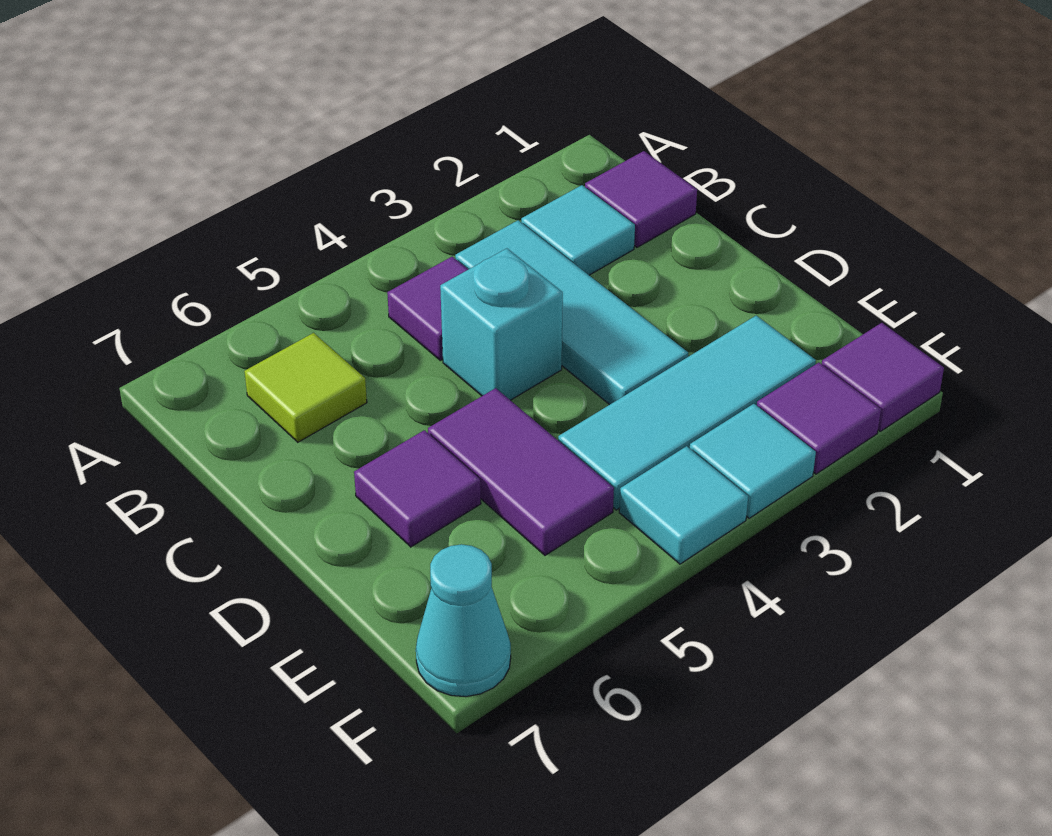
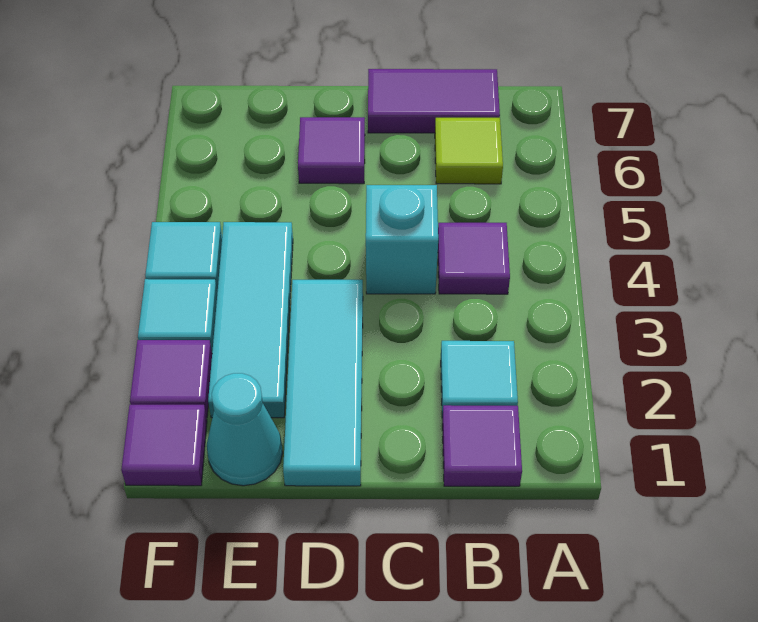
cyan tile B3:D3 level 1 -> cyan tile D1:D3 level 1
purple tile D5:E5 level 1 -> purple tile B7:C7 level 1
cyan cone F7 level 1 -> cyan cone E1 level 1

